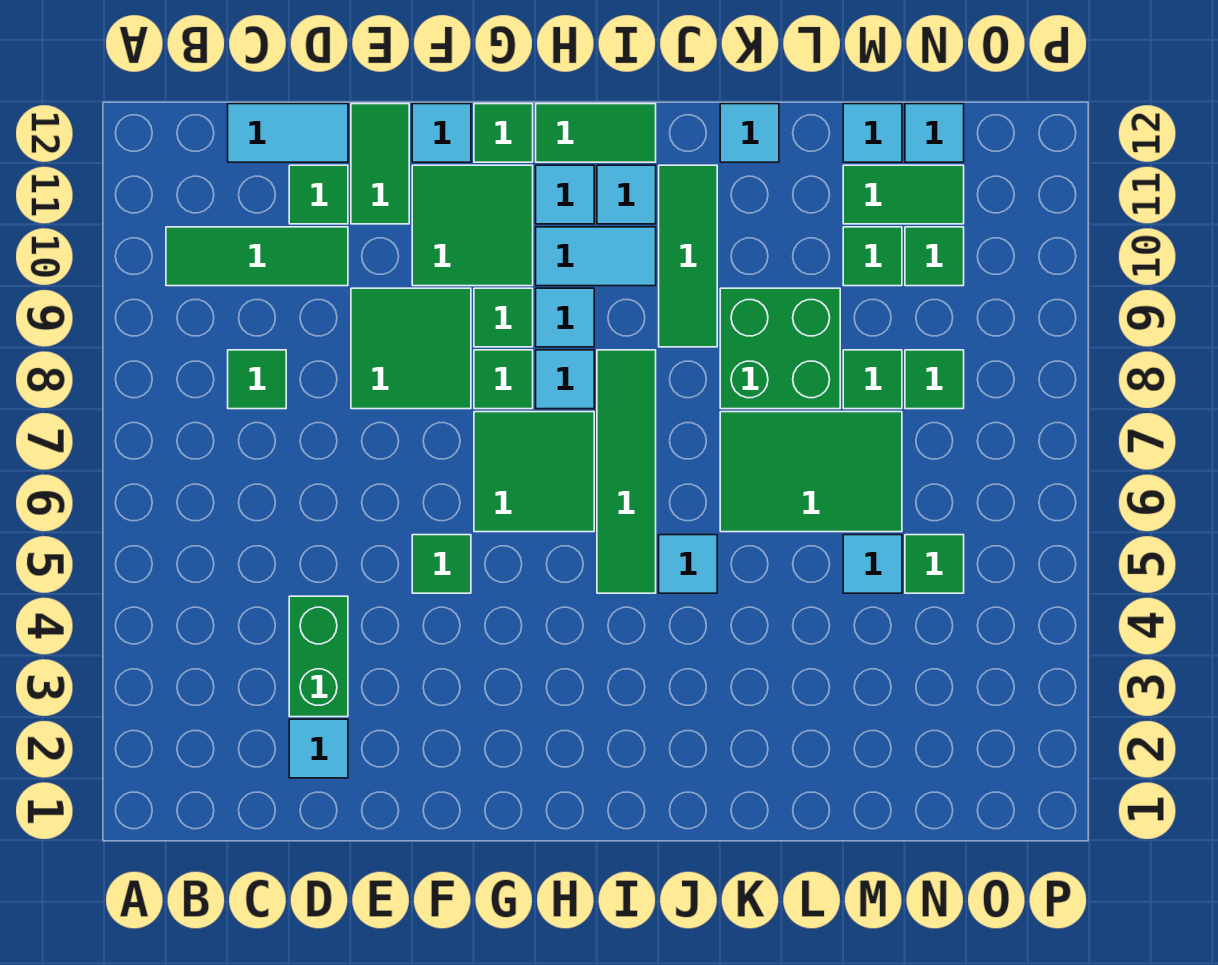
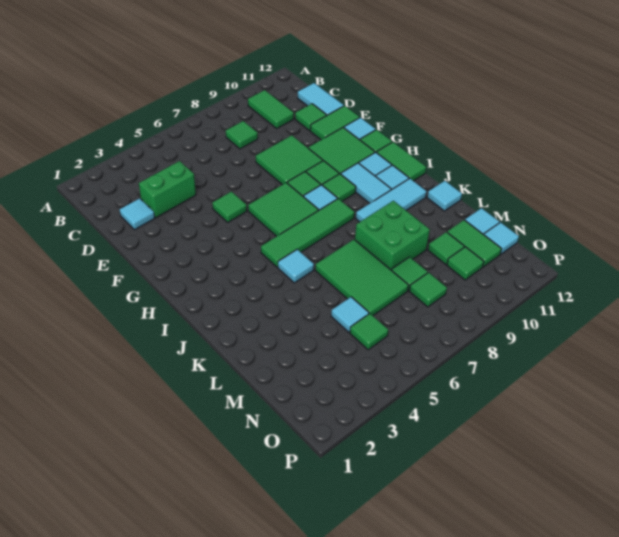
green tile B10:D10 level 1 -> green tile B10:C10 level 1
cyan tile H9 level 1 -> green tile H9 level 1
green tile J9:J11 level 1 -> cyan tile J9:J11 level 1

